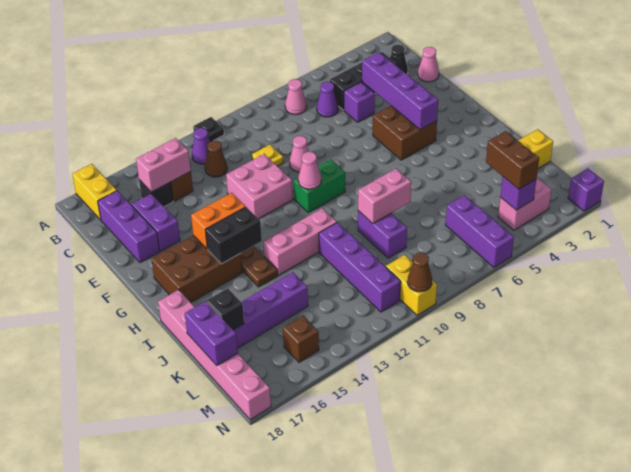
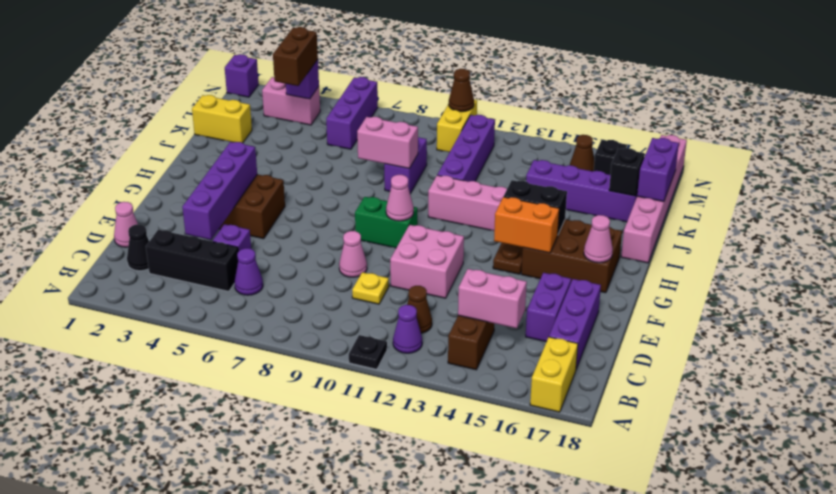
pink cone B7 level 1 -> pink cone G17 level 2
black brick C15 level 1 -> black brick M16 level 1
brown brick M15 level 1 -> brown cone M15 level 1

